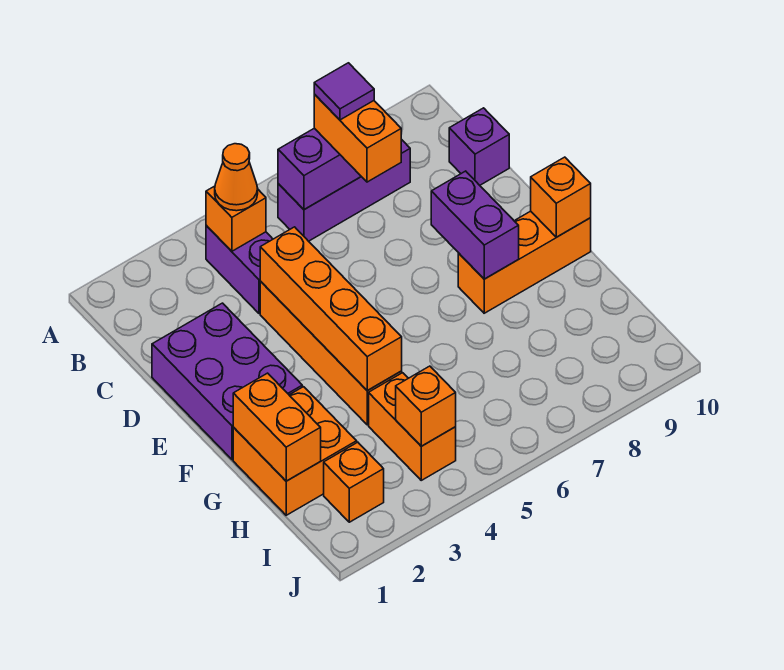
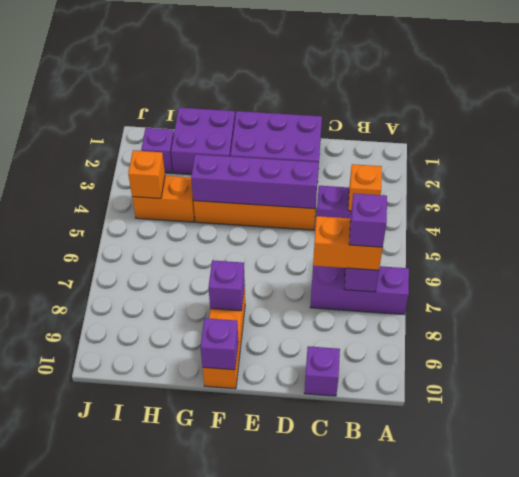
orange cone B4 level 3 -> none
purple brick B6:B8 level 1 -> purple brick A7:C7 level 1
purple tile B7 level 4 -> purple brick B7 level 4
orange brick D4:G4 level 2 -> purple brick D4:G4 level 2
purple brick E8:F8 level 2 -> purple brick F8 level 2
orange brick F10 level 2 -> purple brick F10 level 2
orange brick G1:H2 level 1 -> purple brick G1:H2 level 1
orange brick G1:H1 level 2 -> none
orange brick I2 level 1 -> purple brick I2 level 1

